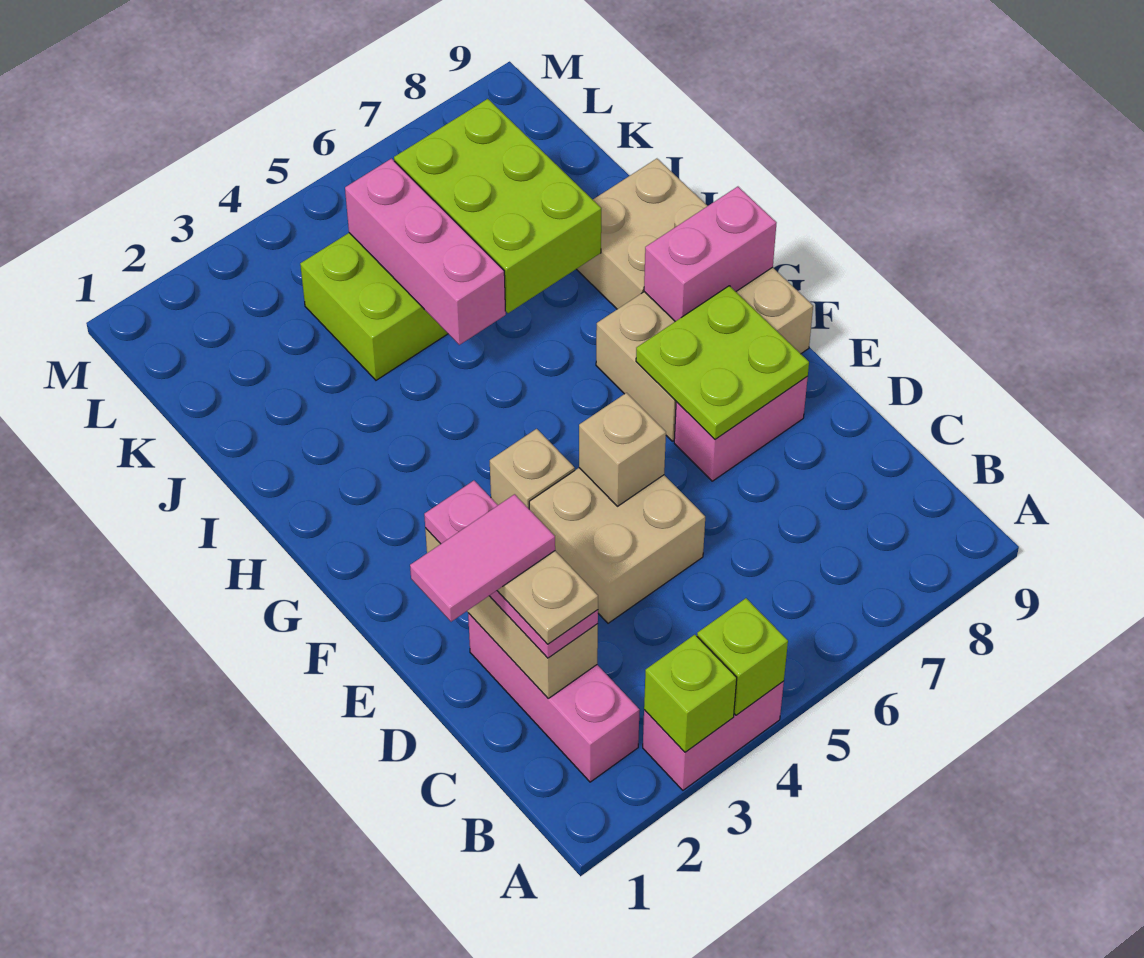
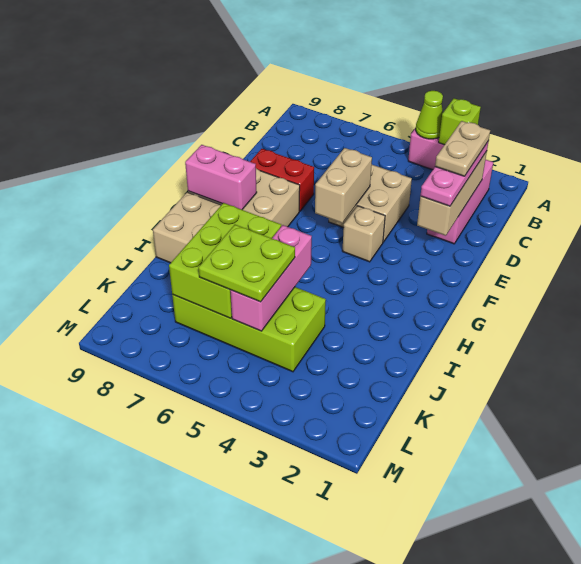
lime brick A4 level 2 -> lime cone A4 level 2
pink tile D1:D2 level 5 -> none
tan brick E5 level 2 -> tan brick E5:F5 level 2
pink brick E7:E8 level 1 -> red brick E7:E8 level 1
lime plate E7:F8 level 2 -> lime plate J5:K6 level 3

